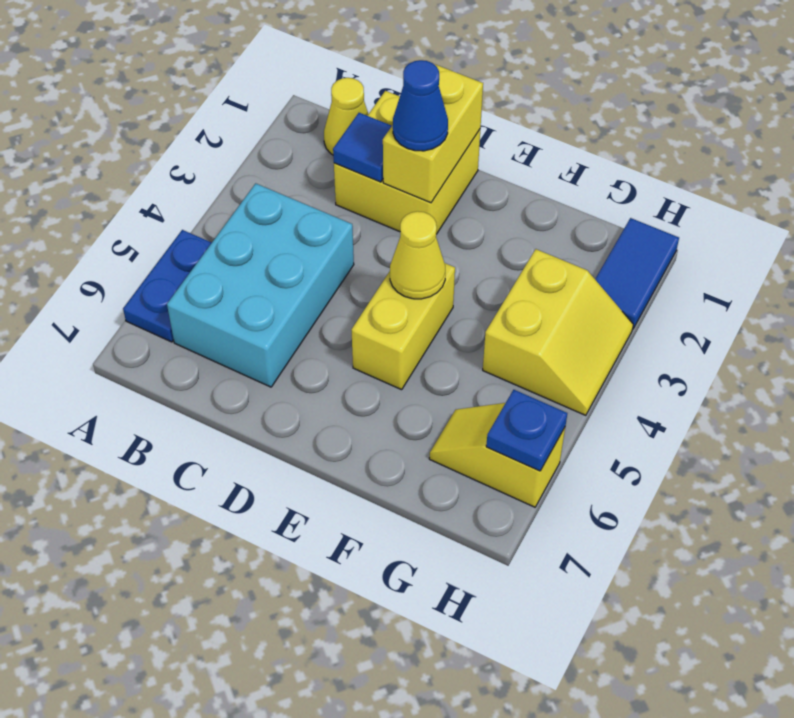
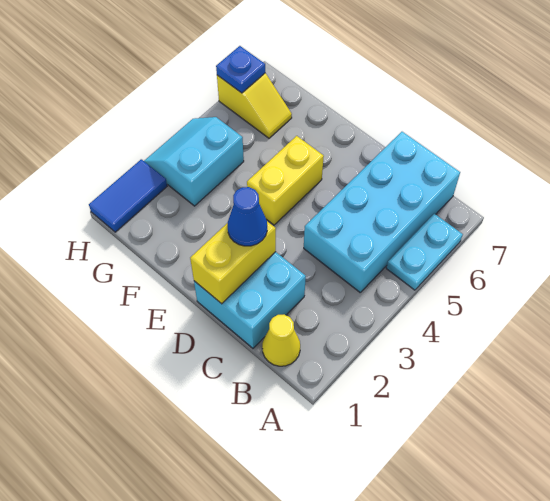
blue plate A5:A6 level 1 -> cyan plate A5:A6 level 1
cyan brick B4:C6 level 1 -> cyan brick B4:C7 level 1
yellow brick C1:D2 level 1 -> cyan brick C1:D2 level 1
blue tile C2 level 2 -> none
yellow cone E4 level 2 -> none
yellow slope G3:H4 level 1 top G -> cyan slope G3:H4 level 1 top G

